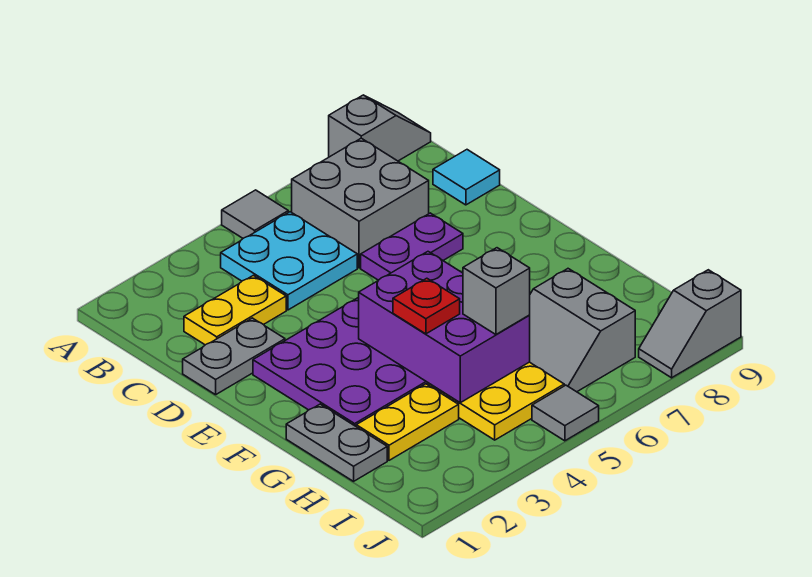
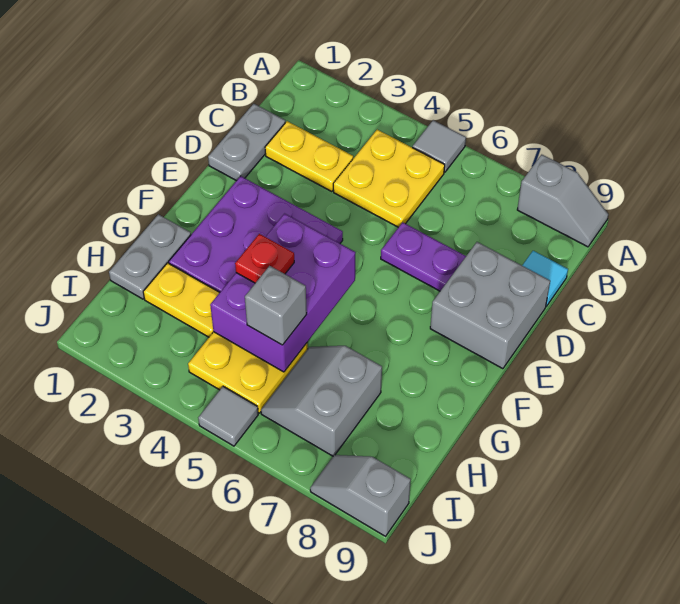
cyan plate B4:C5 level 1 -> yellow plate B4:C5 level 1
grey brick B6:C7 level 1 -> grey brick D8:E9 level 1
grey plate D1:D2 level 1 -> grey plate C1:D1 level 1

